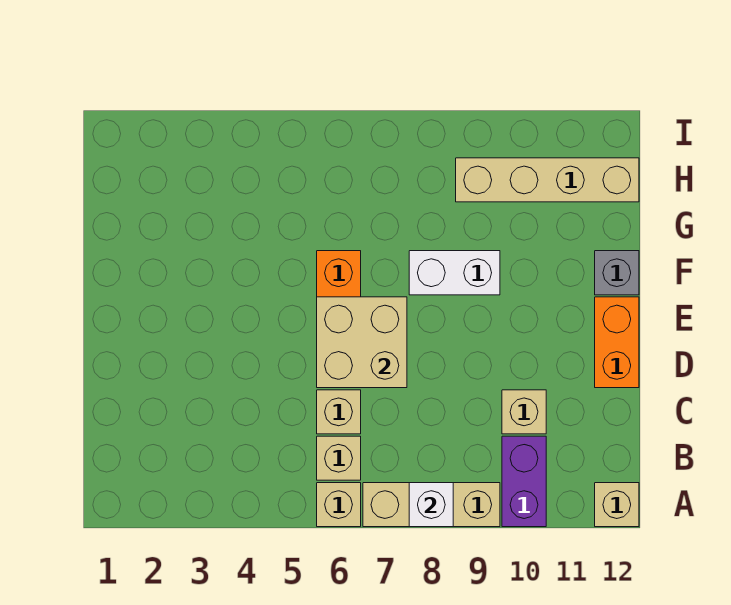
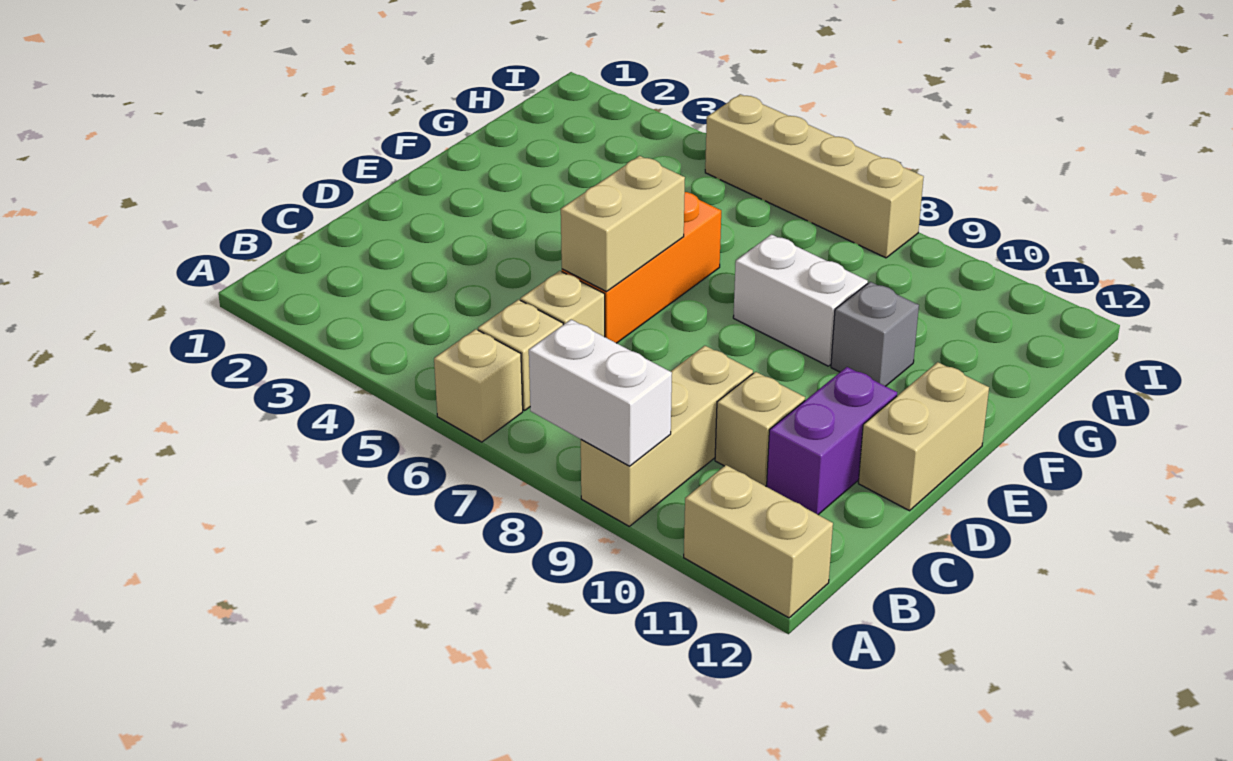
tan brick A7:A9 level 1 -> tan brick A9:C9 level 1
white brick A8 level 2 -> white brick A8:A9 level 2
purple brick A10:B10 level 1 -> purple brick C11:D11 level 1
tan brick A12 level 1 -> tan brick A11:A12 level 1
tan brick D6:E7 level 2 -> tan brick D6:E6 level 2
orange brick D12:E12 level 1 -> tan brick D12:E12 level 1
grey brick F12 level 1 -> grey brick F10 level 1
tan brick H9:H12 level 1 -> tan brick I5:I8 level 1

